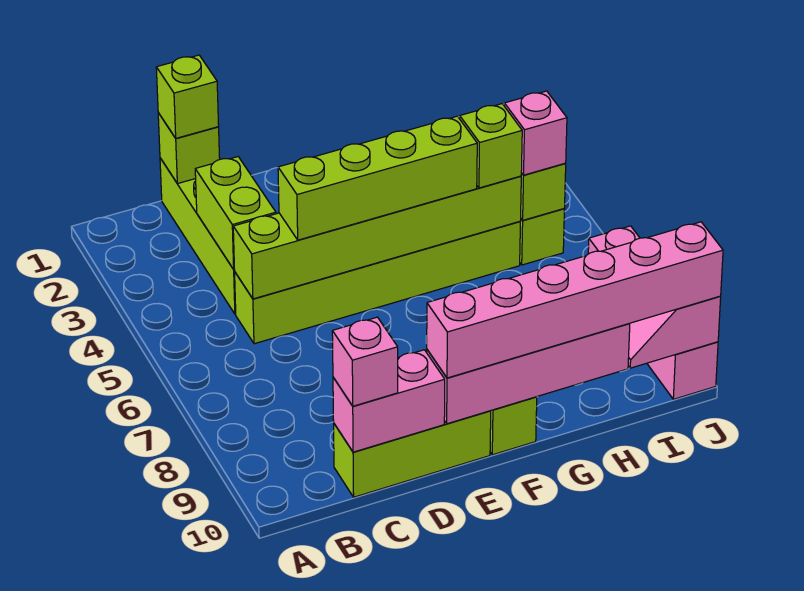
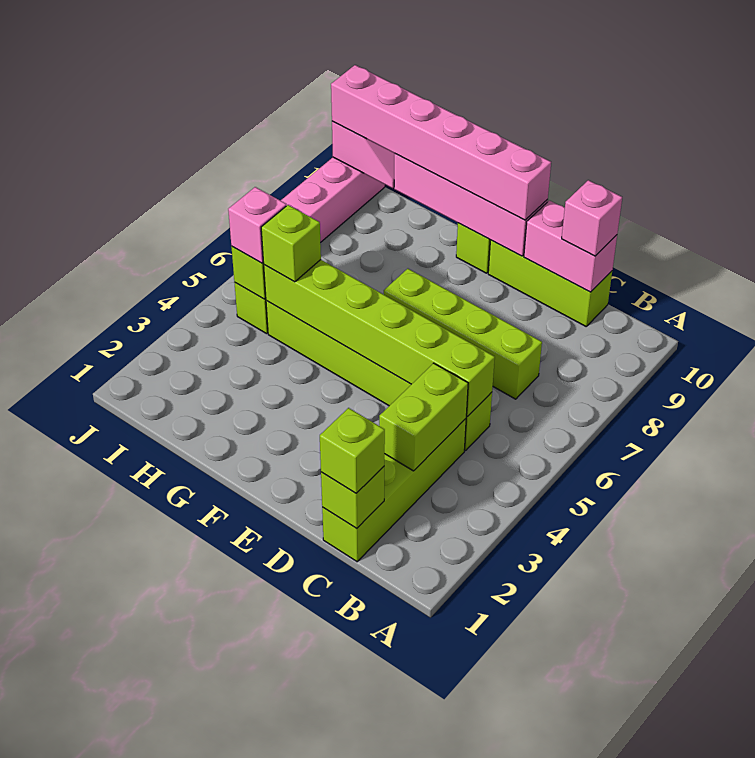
lime brick D5:G5 level 3 -> lime brick C7:F7 level 1

